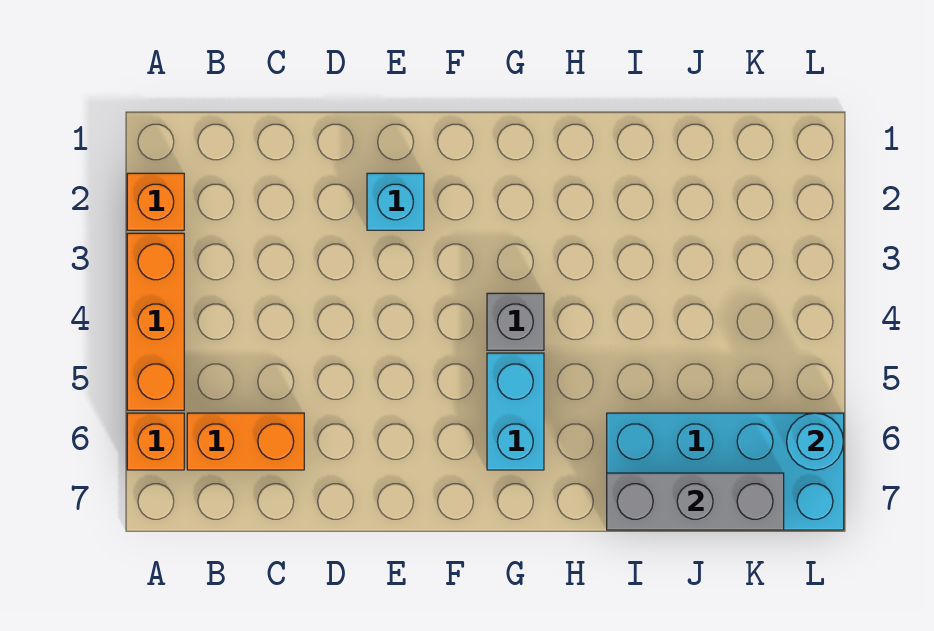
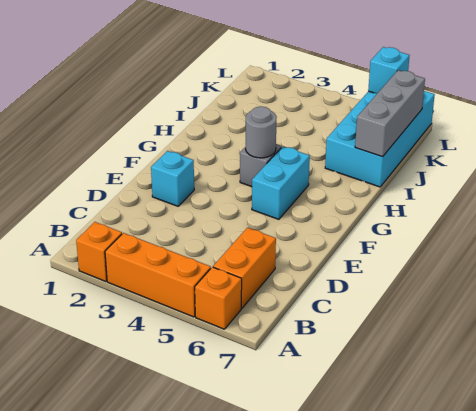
none -> grey round brick G4 level 2
cyan brick G5:G6 level 1 -> cyan brick F5:G5 level 1
cyan round brick L6 level 2 -> cyan brick L6 level 2

